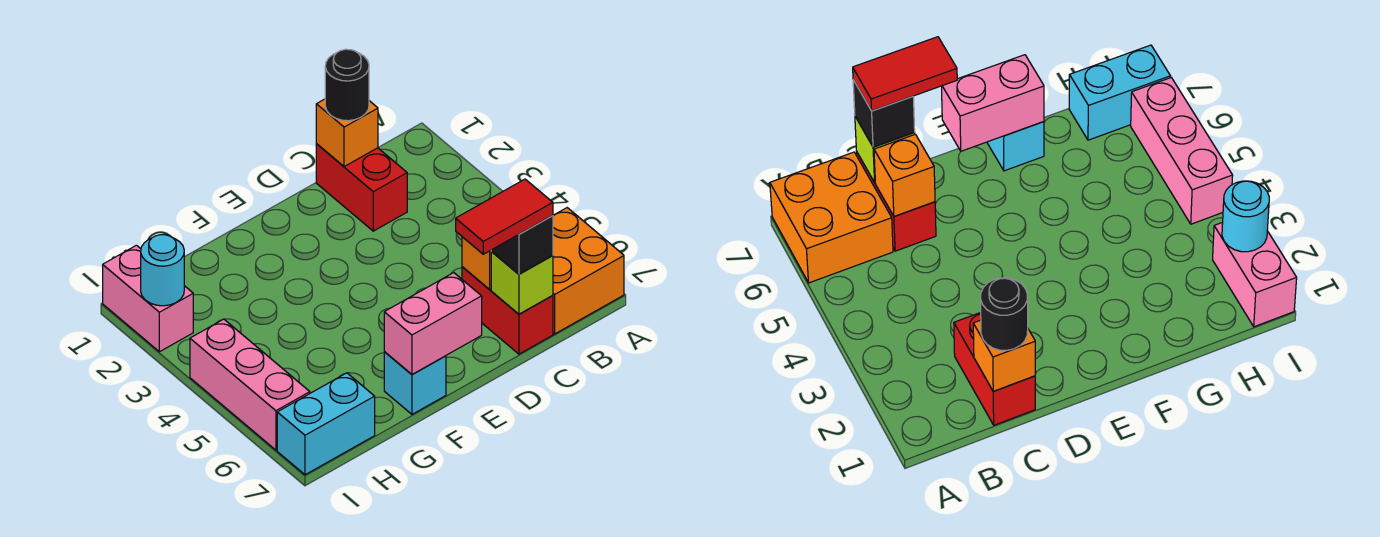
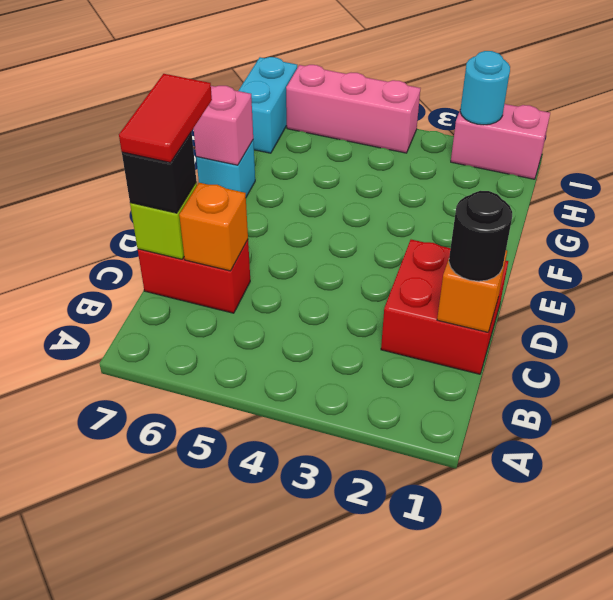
orange brick A6:B7 level 1 -> none
red brick C1:C2 level 1 -> red brick C1:D2 level 1
pink brick E7:F7 level 2 -> pink brick F7 level 2

